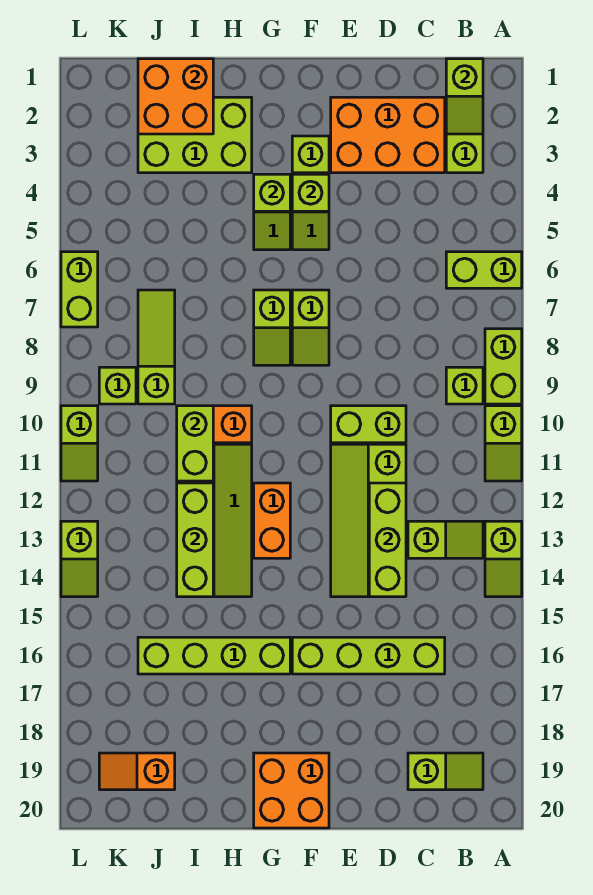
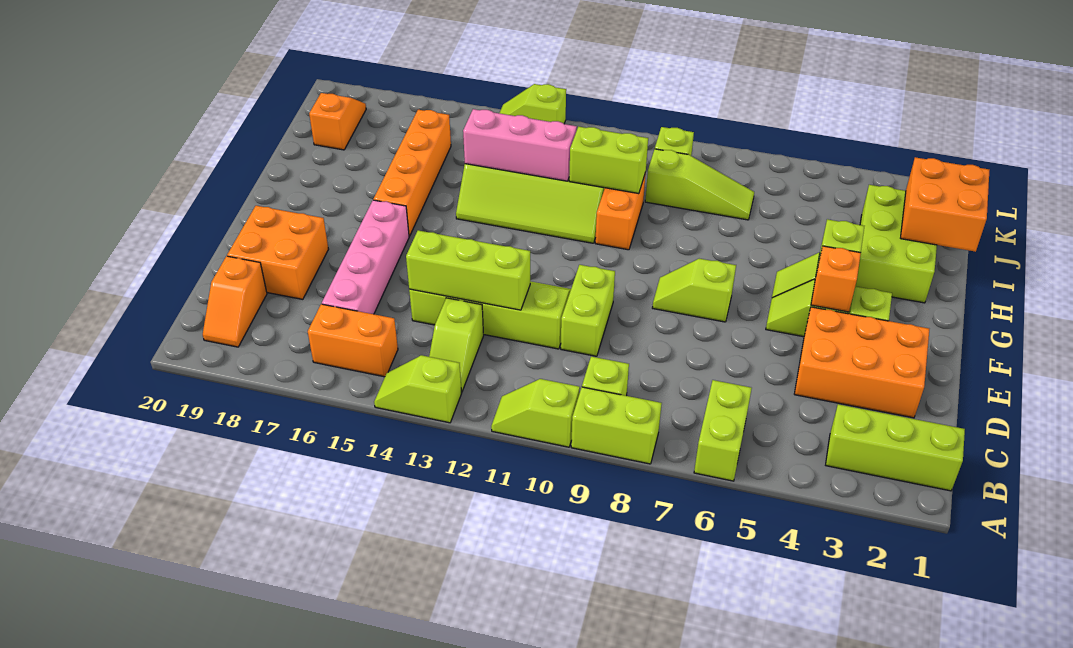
lime slope B1:B2 level 2 top 1 -> none
lime slope B19:C19 level 1 top C -> orange slope B19:C19 level 1 top C
orange brick C2:E3 level 1 -> orange brick D2:E4 level 1
lime brick C16:F16 level 1 -> pink brick C16:F16 level 1
lime brick F4 level 2 -> orange brick F4 level 2
orange brick F19:G20 level 1 -> orange brick D18:E19 level 1
lime slope G7:G8 level 1 top 7 -> none
orange brick G12:G13 level 1 -> orange brick B15:B16 level 1
lime brick G16:J16 level 1 -> orange brick G16:J16 level 1
lime brick I12:I14 level 2 -> pink brick I12:I14 level 2
lime brick L6:L7 level 1 -> none
lime slope L10:L11 level 1 top 10 -> none

